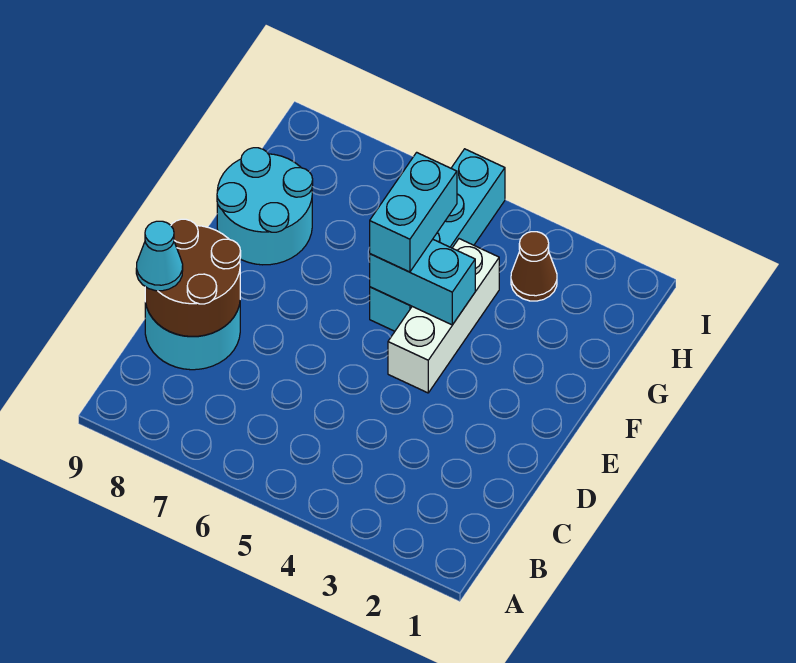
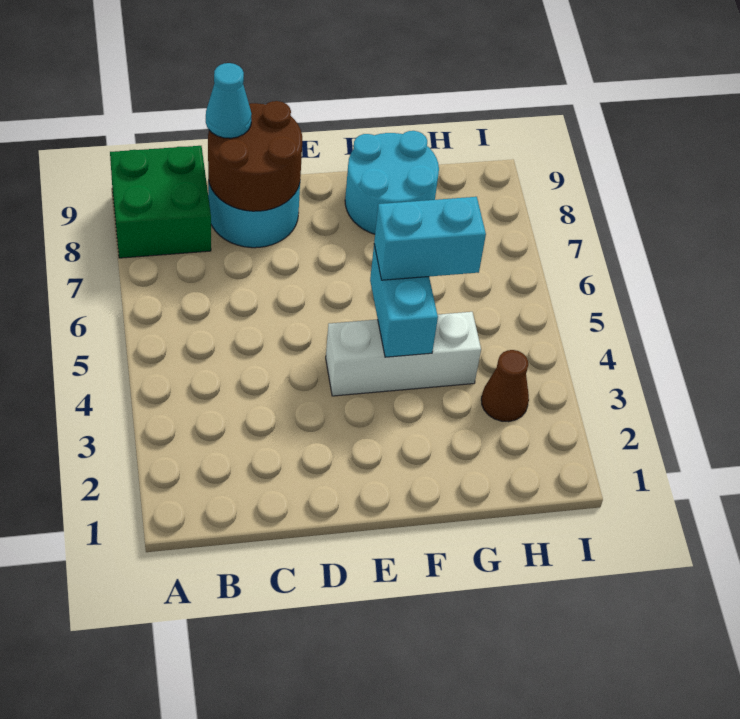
none -> green brick A8:B9 level 1
cyan brick F5:I5 level 1 -> none

